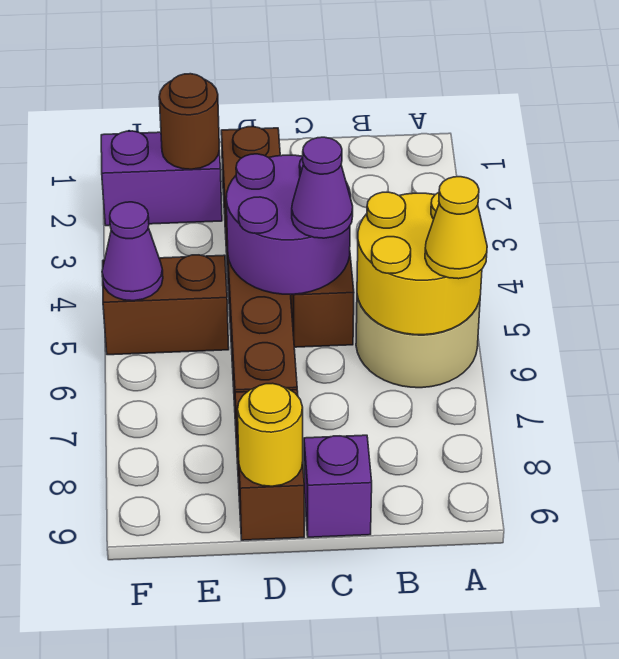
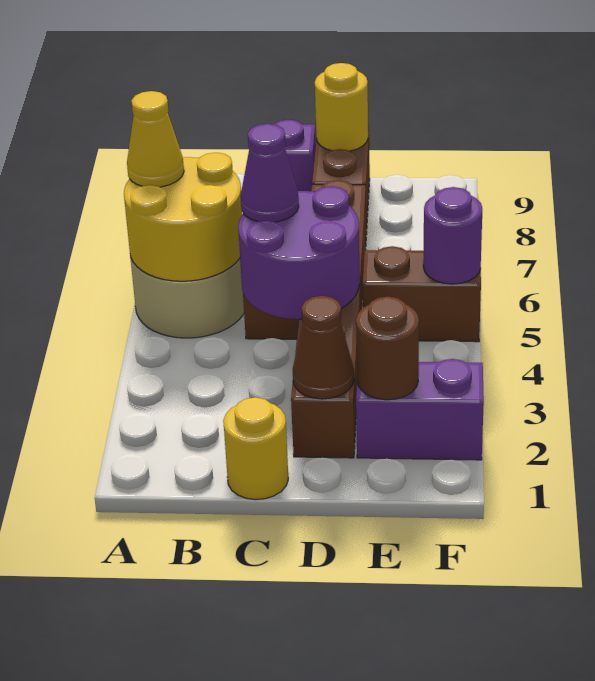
none -> yellow round brick C1 level 1
none -> brown cone D2 level 2
purple cone F5 level 2 -> purple round brick F5 level 2

